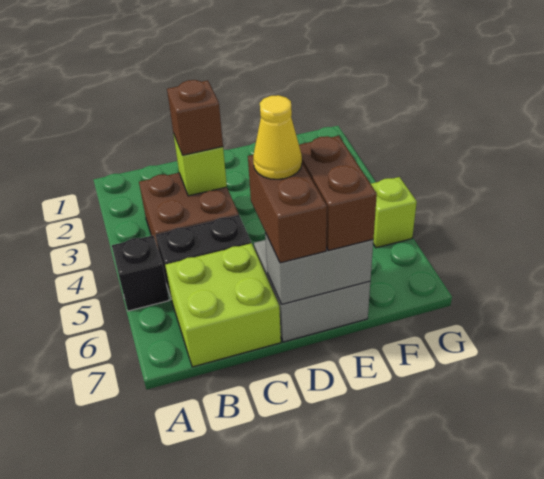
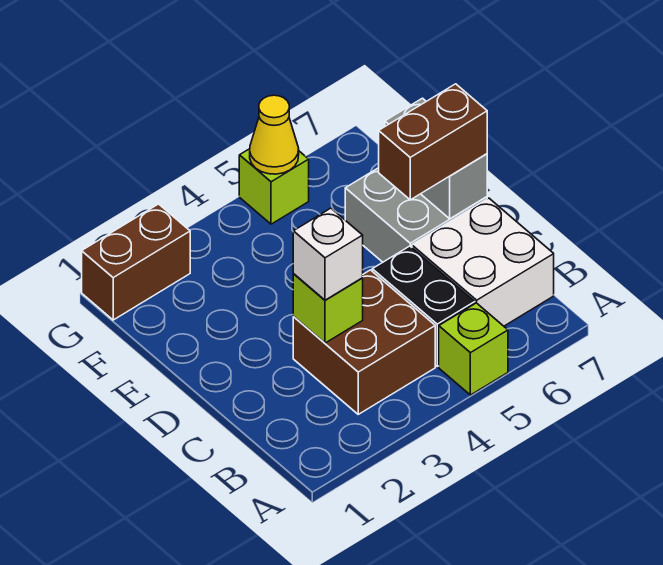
black brick A5 level 1 -> lime brick A5 level 1
lime brick B6:C7 level 1 -> white brick B6:C7 level 1
brown brick C3 level 3 -> white brick C3 level 3
yellow cone D6 level 4 -> yellow cone G5 level 2
brown brick E6:E7 level 3 -> brown brick G1:G2 level 1

